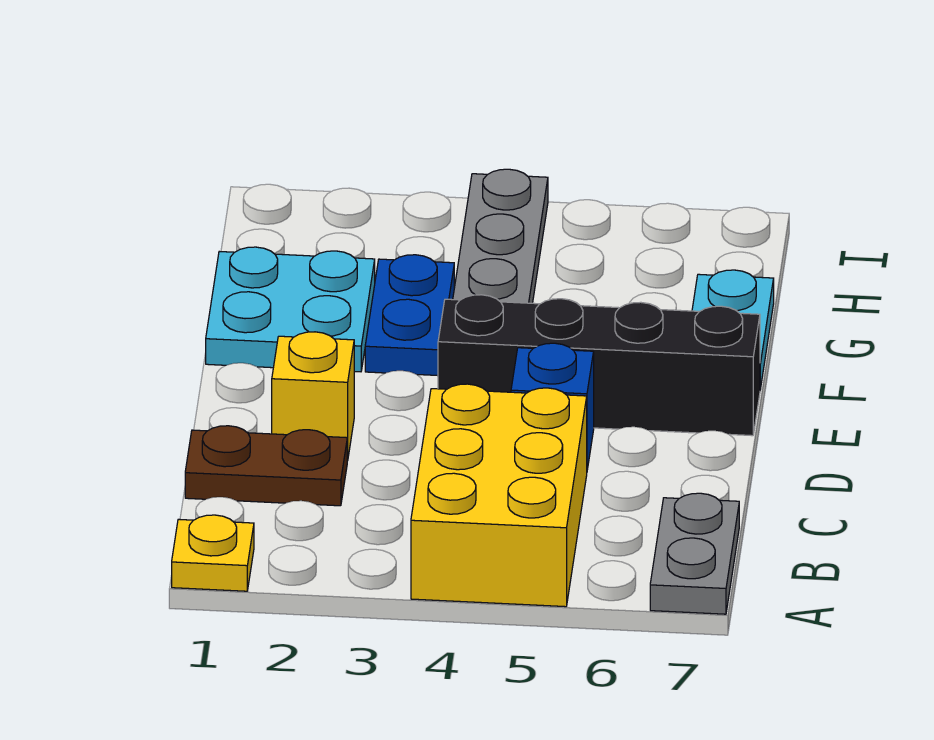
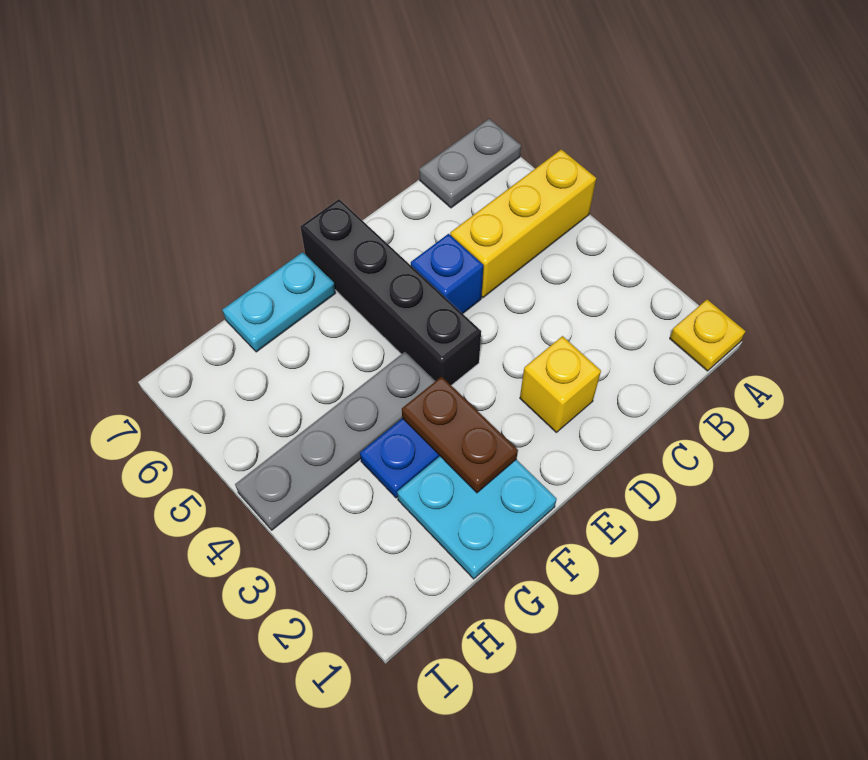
yellow brick A4:C5 level 1 -> yellow brick A5:C5 level 1
brown plate C1:C2 level 1 -> brown plate F2:F3 level 2

